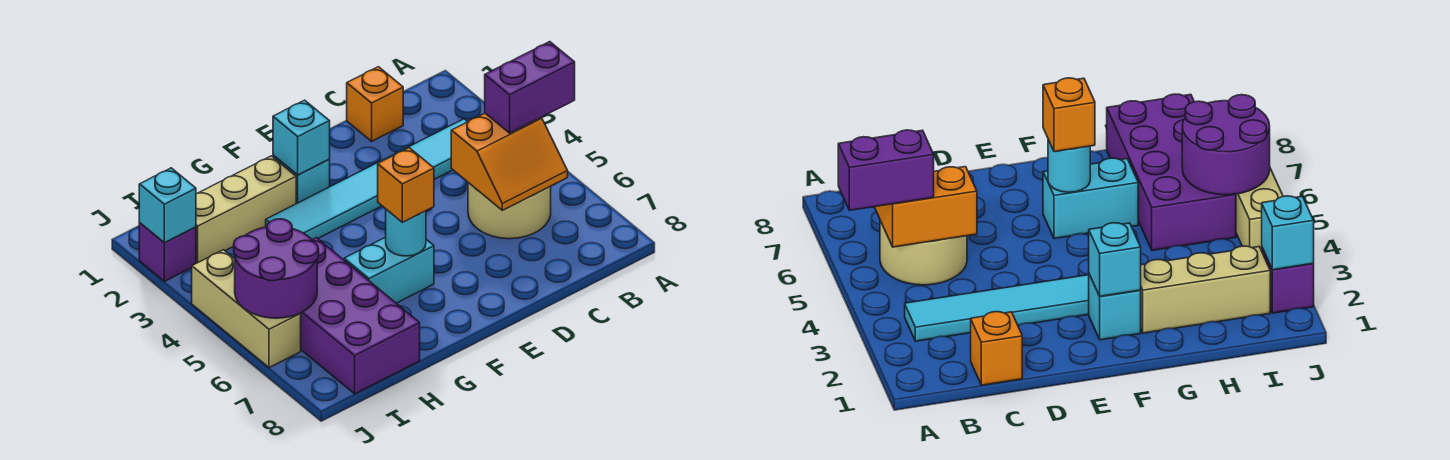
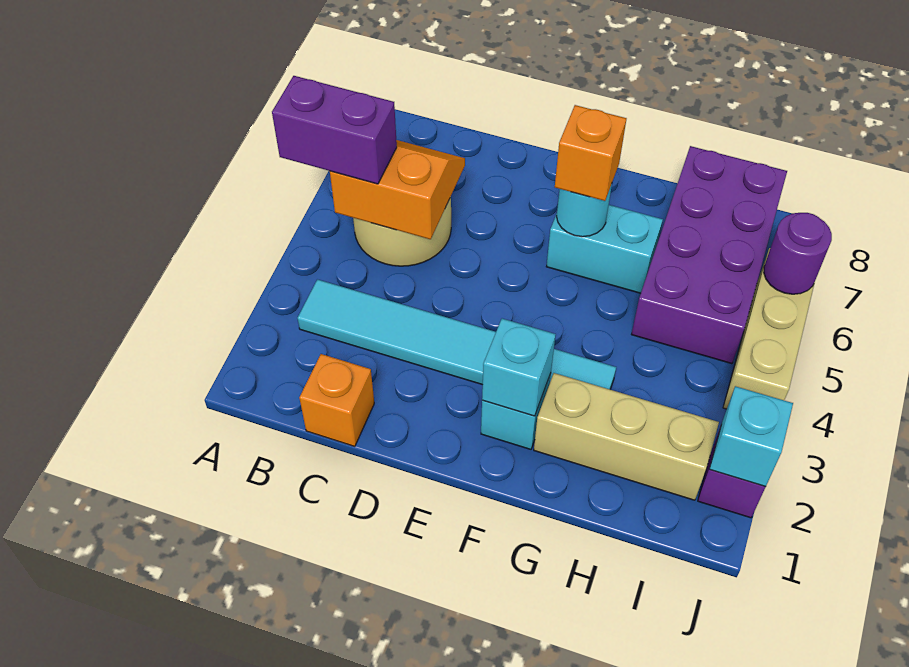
purple round brick I5:J6 level 2 -> purple round brick J6 level 2

